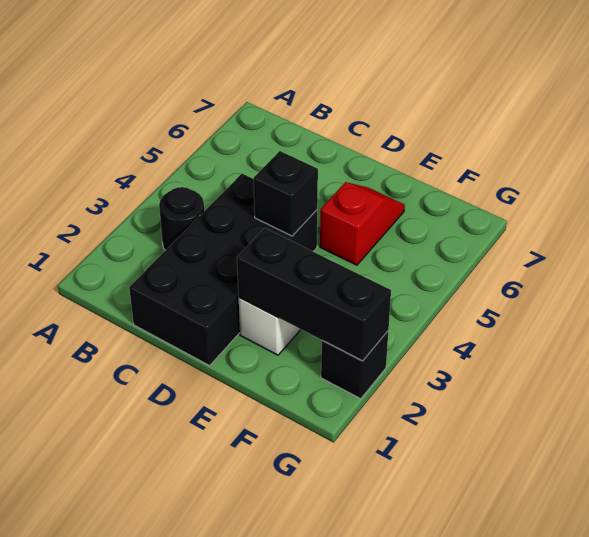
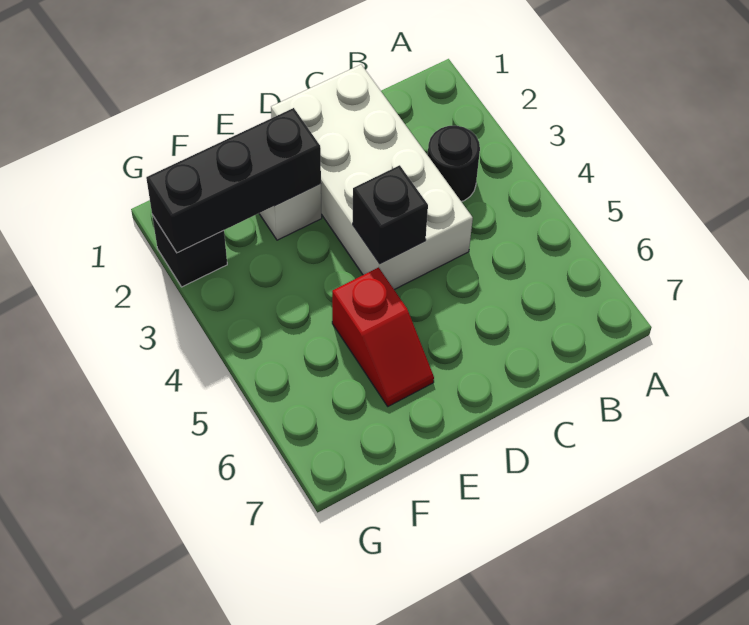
black brick C1:D4 level 1 -> white brick C1:D4 level 1

